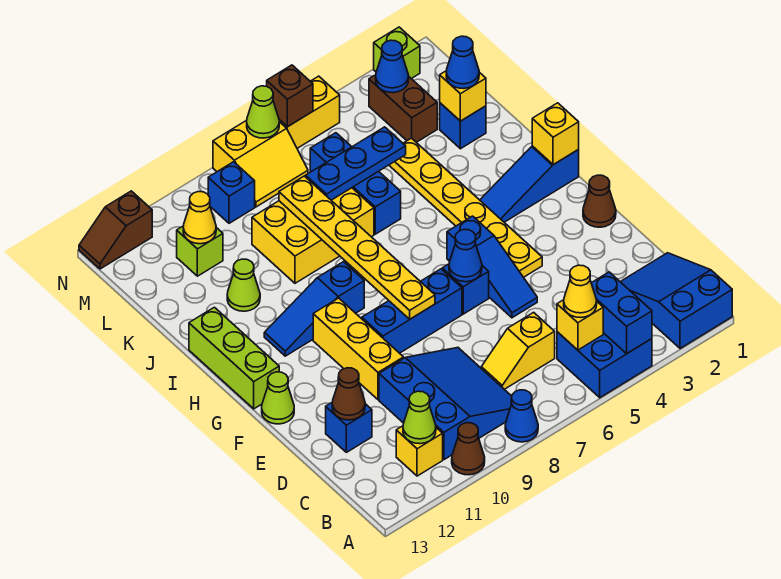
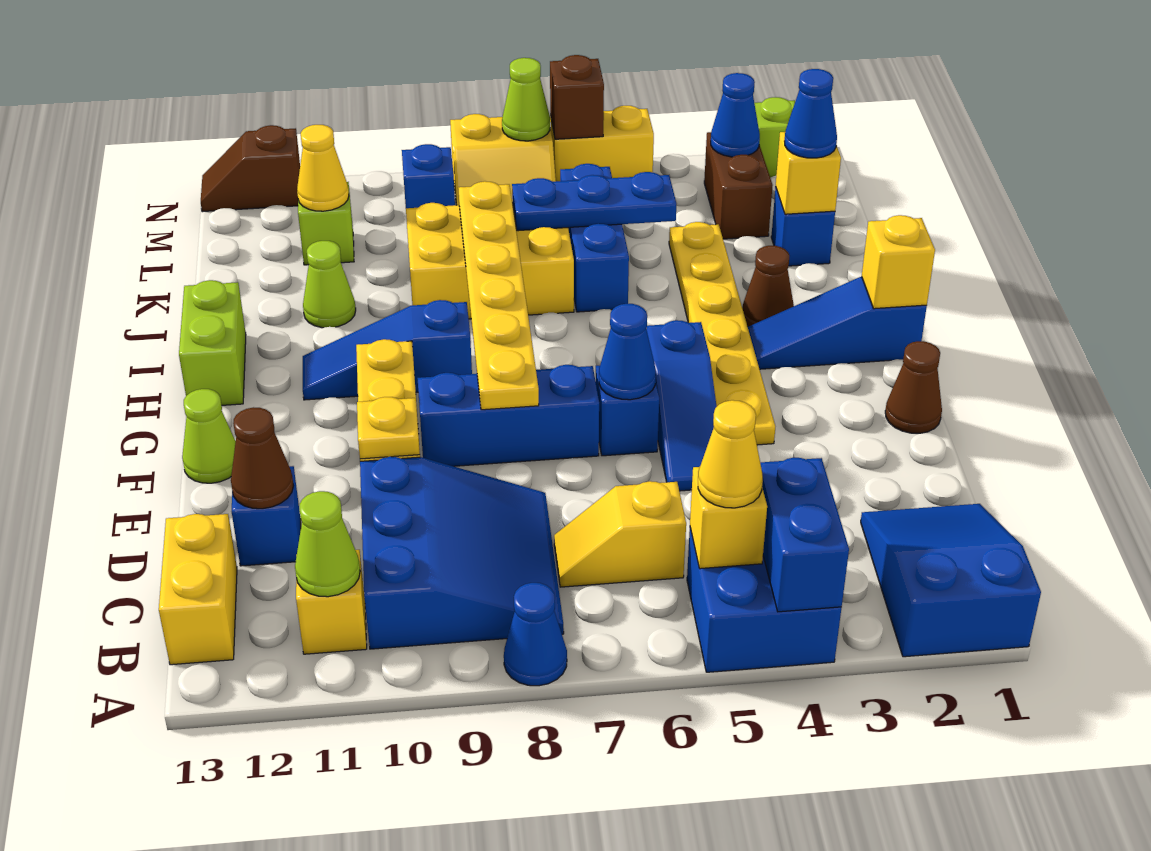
brown cone A10 level 1 -> brown cone I3 level 1
none -> yellow brick B13:C13 level 1
none -> yellow plate E10 level 2
lime brick G13:I13 level 1 -> lime brick H13:I13 level 1

